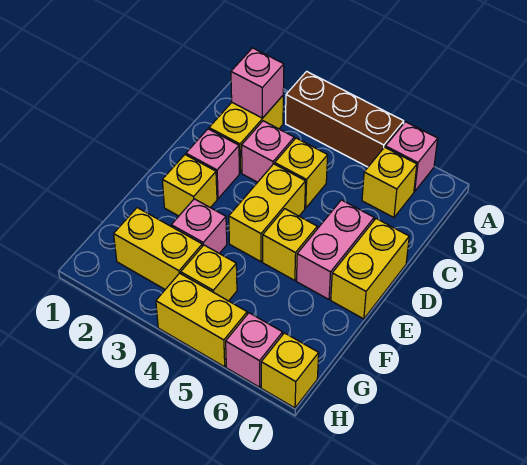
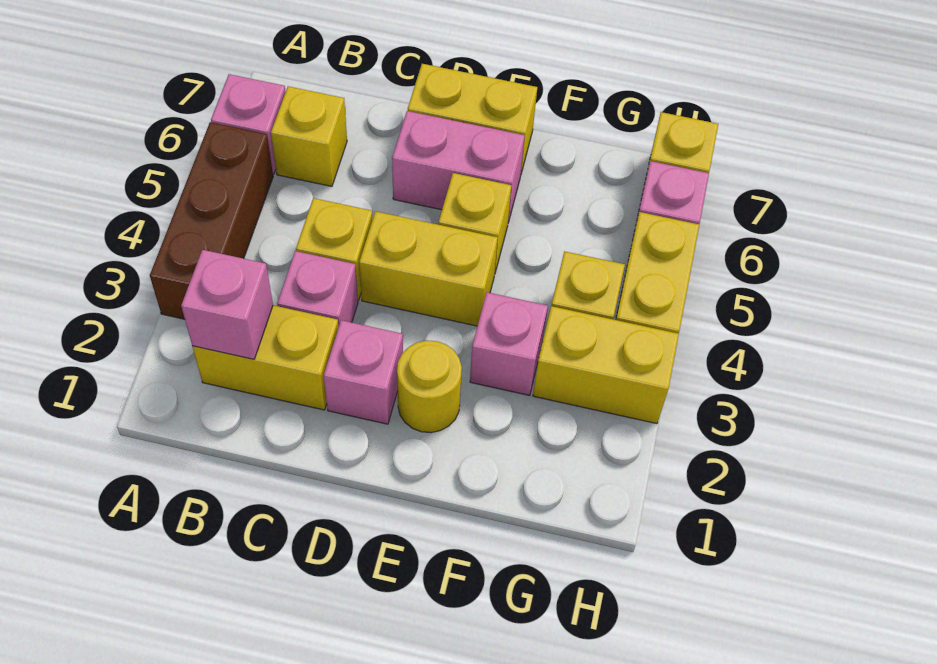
yellow brick E2 level 1 -> yellow round brick E2 level 1
yellow brick G2:G3 level 1 -> yellow brick G3:H3 level 1

